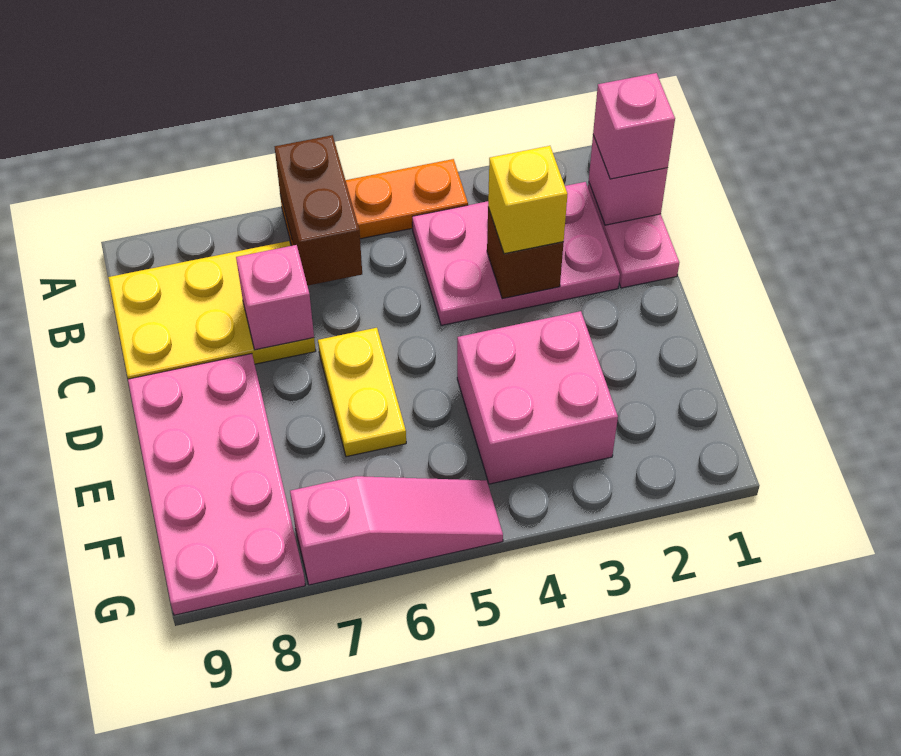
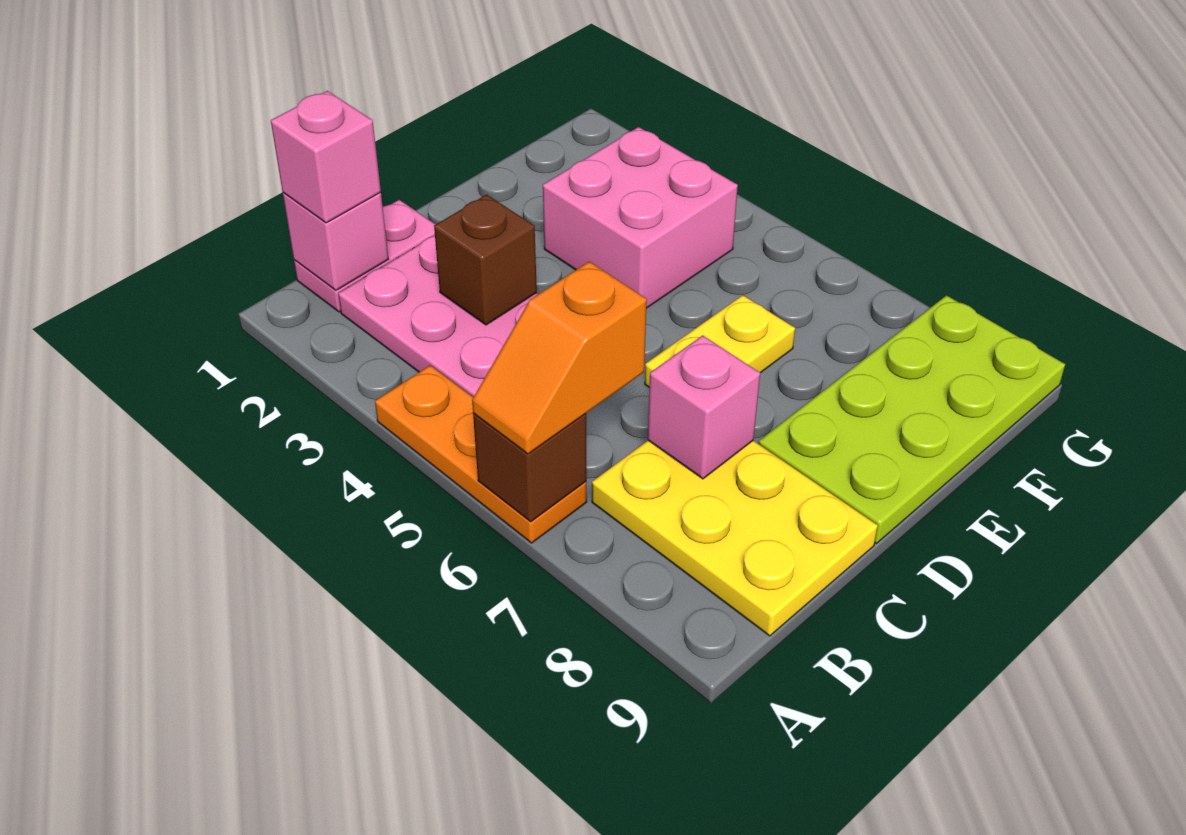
brown brick A6:B6 level 2 -> brown brick A6 level 2
none -> orange slope A6:B6 level 3 top B
yellow brick C3 level 3 -> none
pink plate D8:G9 level 1 -> lime plate D8:G9 level 1
pink slope G5:G7 level 1 top 7 -> none

